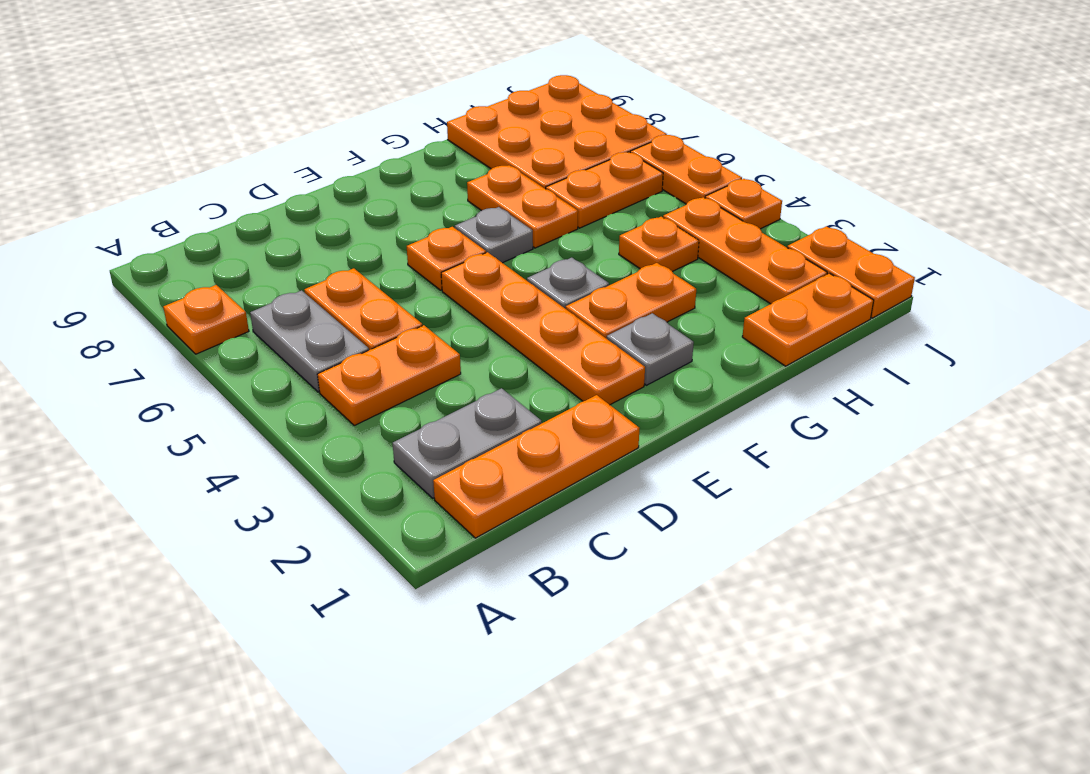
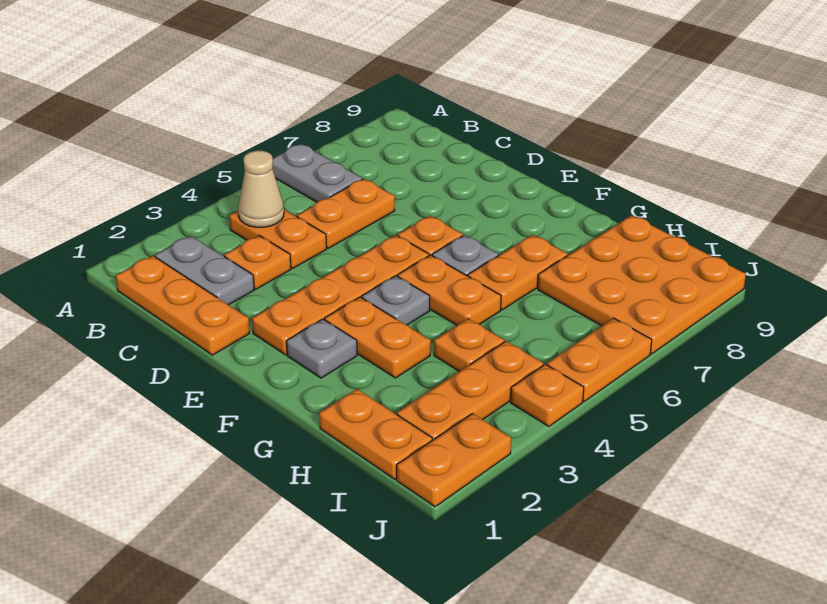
orange plate A7 level 1 -> orange plate C3 level 1
none -> tan cone B4 level 2
grey plate B5:B6 level 1 -> grey plate A6:B6 level 1
orange plate H6:I6 level 1 -> orange plate F5:G5 level 1

